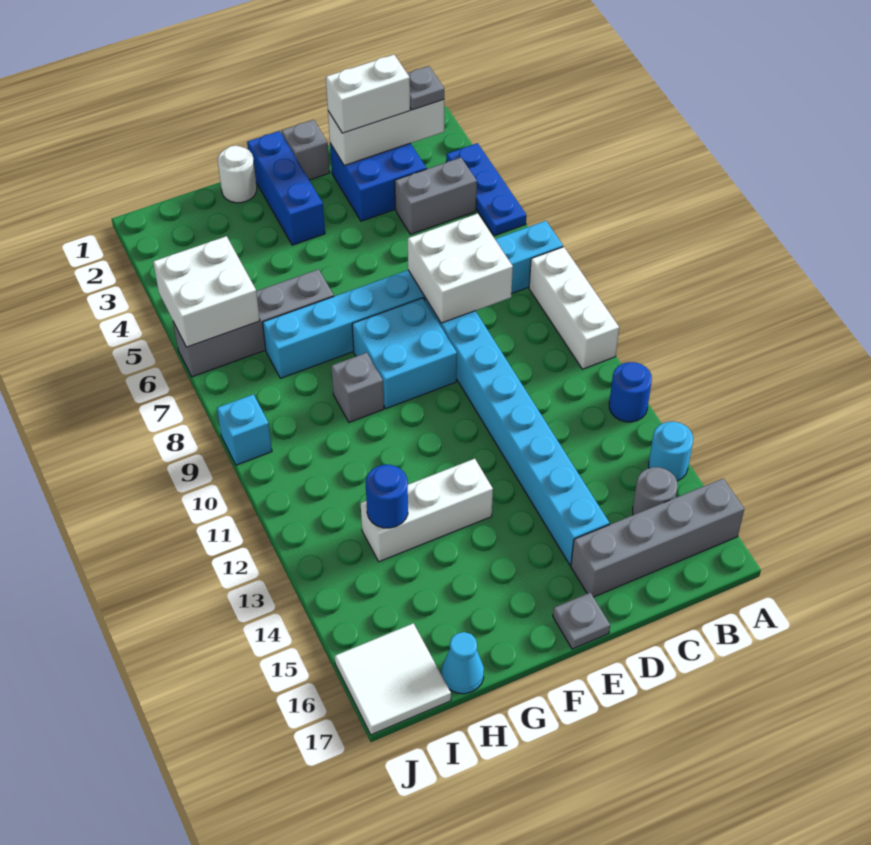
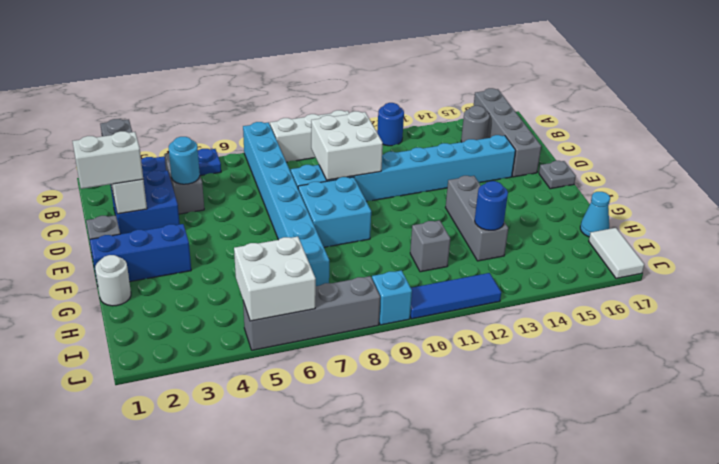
cyan round brick A14 level 1 -> cyan round brick C4 level 2
white brick C2:D2 level 3 -> white brick D1:D2 level 3
white brick C7:D8 level 2 -> white brick C9:D10 level 2
white brick F13:H13 level 1 -> grey brick F13:H13 level 1
grey brick G6:J6 level 1 -> grey brick J5:J8 level 1
grey brick G9 level 1 -> grey brick H11 level 1
white tile I16:J17 level 1 -> white tile I17:J17 level 1
none -> blue tile J10:J12 level 1

